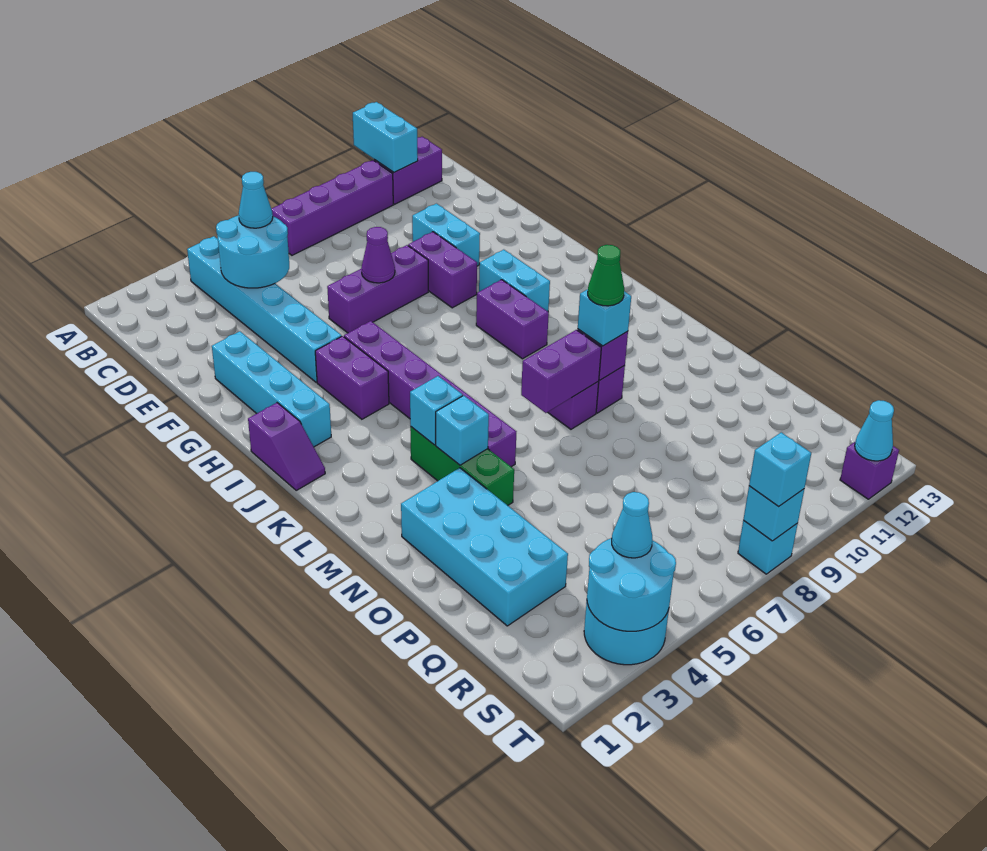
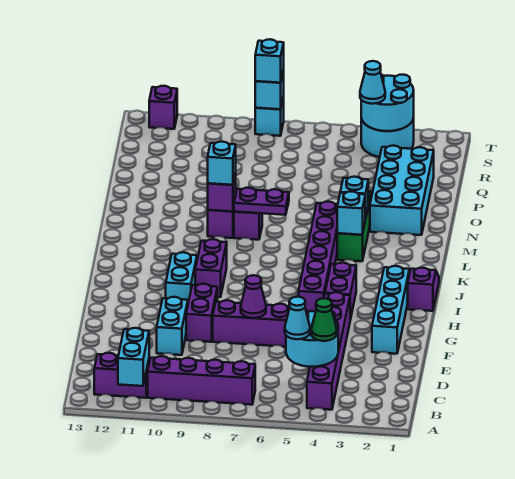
cyan brick B4:G4 level 1 -> purple brick B4:G4 level 1
purple brick M7:M8 level 2 -> purple plate M7:M8 level 2
green cone M9 level 4 -> green cone C4 level 3
cyan cone T12 level 2 -> none

